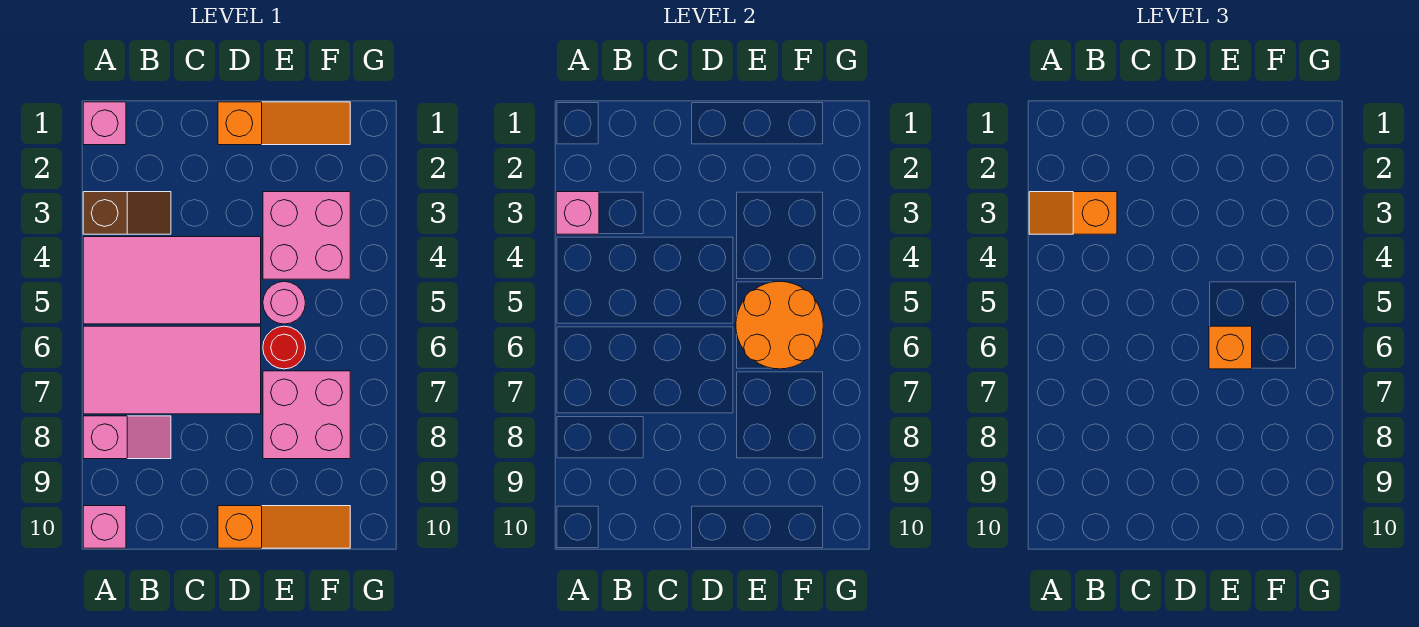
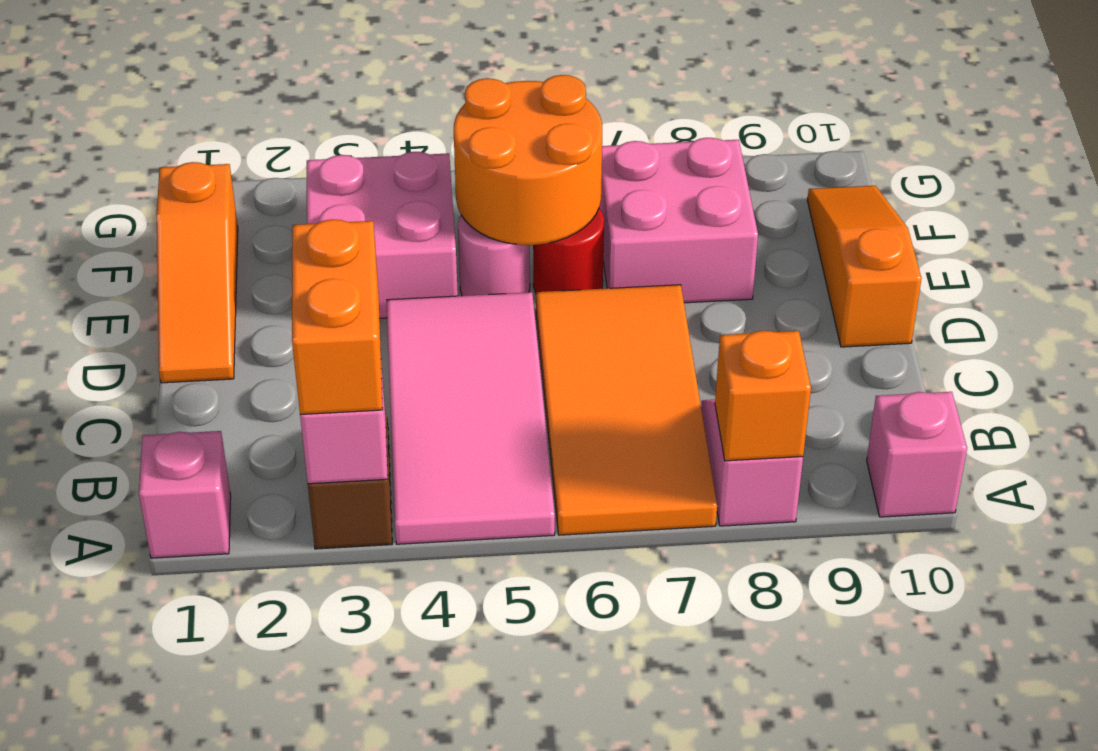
orange slope A3:B3 level 3 top B -> orange brick A3:B3 level 3
pink tile A6:D7 level 1 -> orange tile A6:D7 level 1
orange slope D1:F1 level 1 top D -> orange slope D1:F1 level 1 top F
orange brick E6 level 3 -> orange brick A8 level 2

